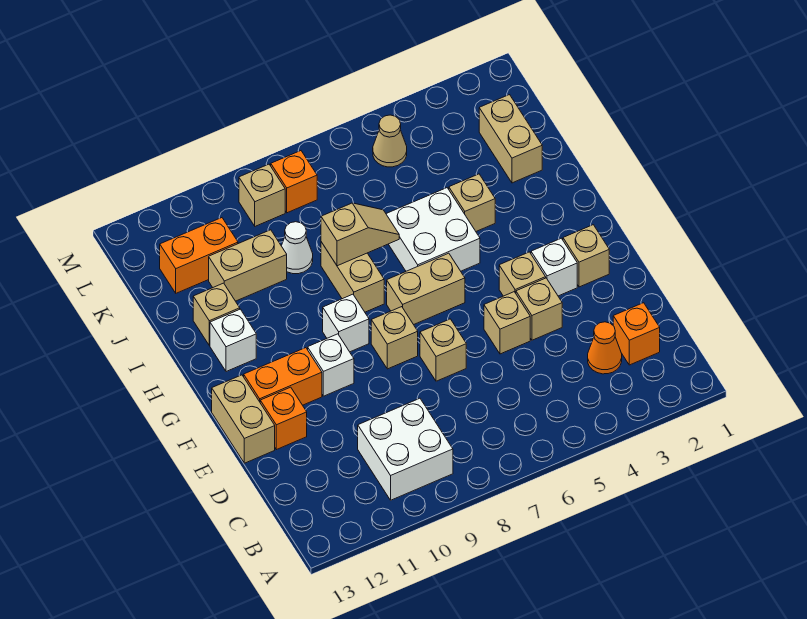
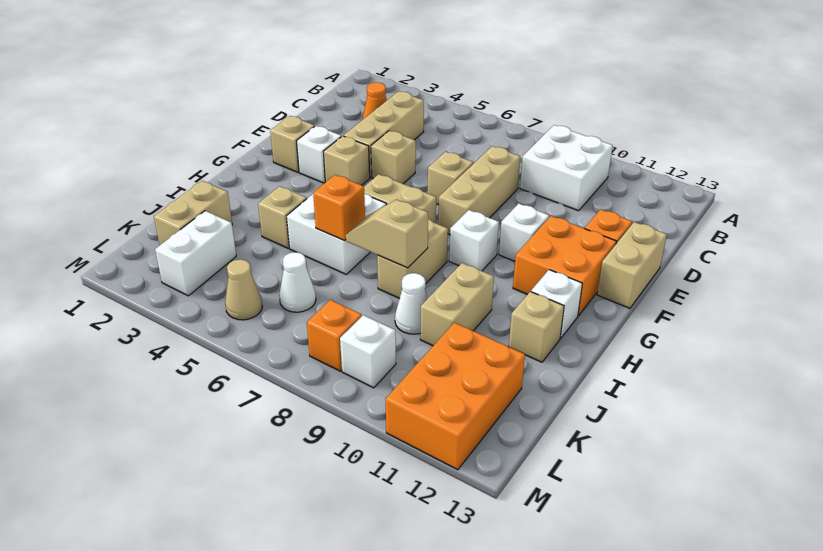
orange brick C2 level 1 -> orange brick I6 level 2
tan brick E4 level 1 -> tan brick C4:E4 level 1
tan brick F8 level 1 -> tan brick D8:F8 level 1
orange brick F11:F12 level 1 -> orange brick F11:G12 level 1
tan brick J10:J11 level 1 -> tan brick I10:J10 level 1
none -> white brick K3:L3 level 1
none -> white cone K6 level 1
orange brick K11:K12 level 1 -> orange brick K11:M12 level 1
tan brick L9 level 1 -> white brick L9 level 1

